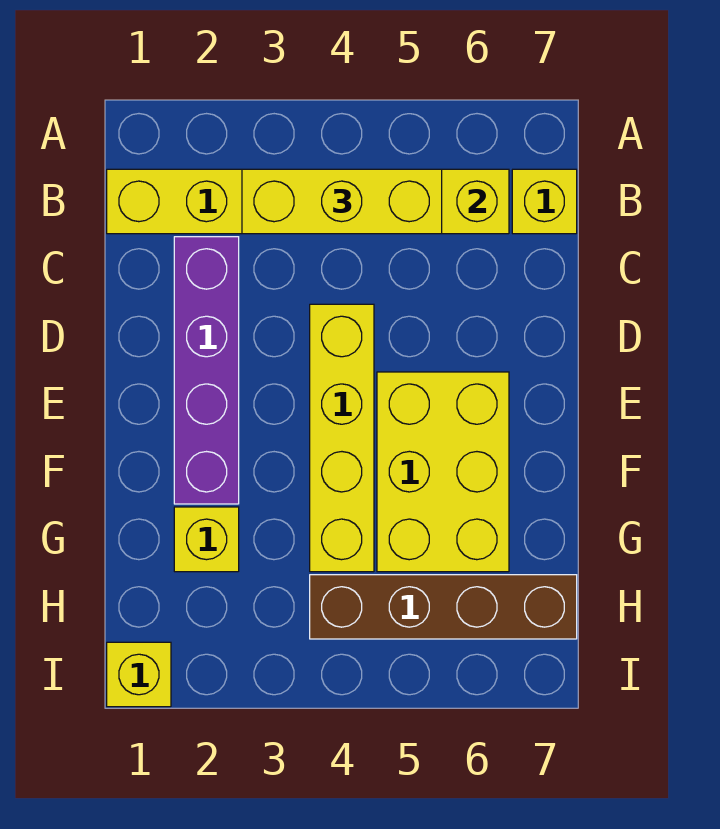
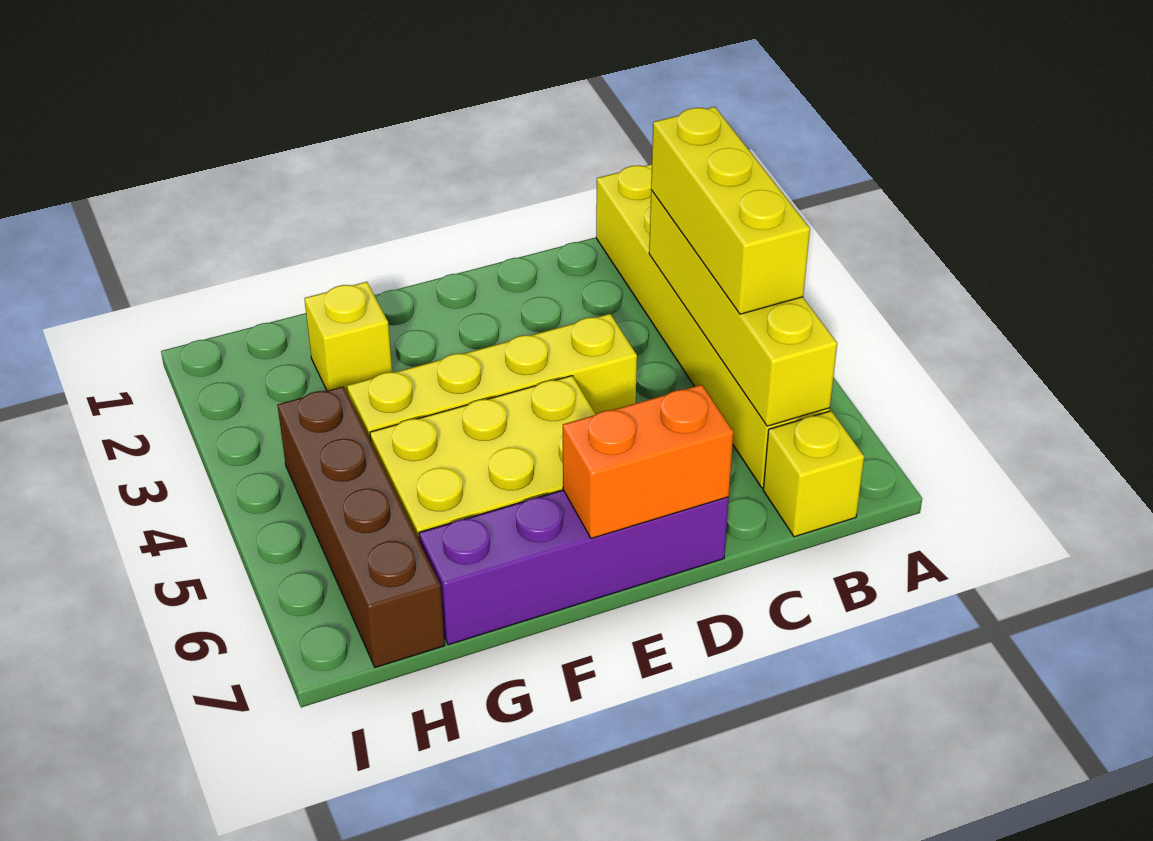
purple brick C2:F2 level 1 -> purple brick D7:G7 level 1
none -> orange brick D7:E7 level 2
yellow brick I1 level 1 -> none

